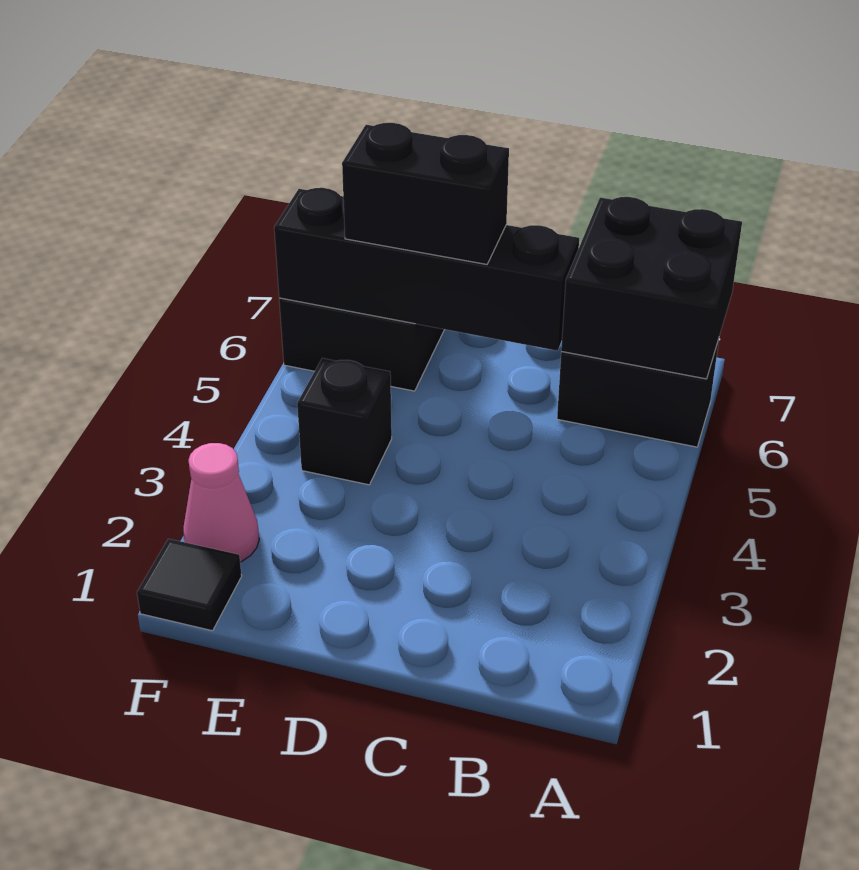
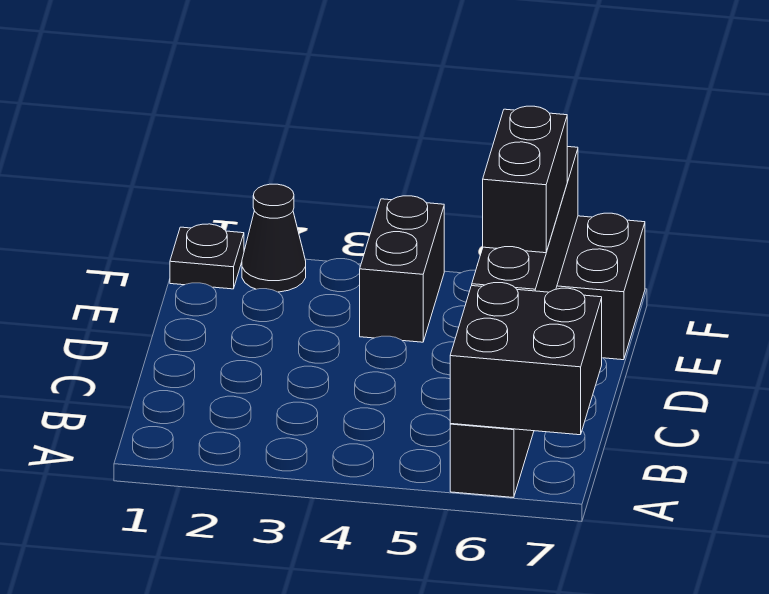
black brick E4 level 1 -> black brick E4:F4 level 1
black tile F1 level 1 -> black plate F1 level 1
pink cone F2 level 1 -> black cone F2 level 1

